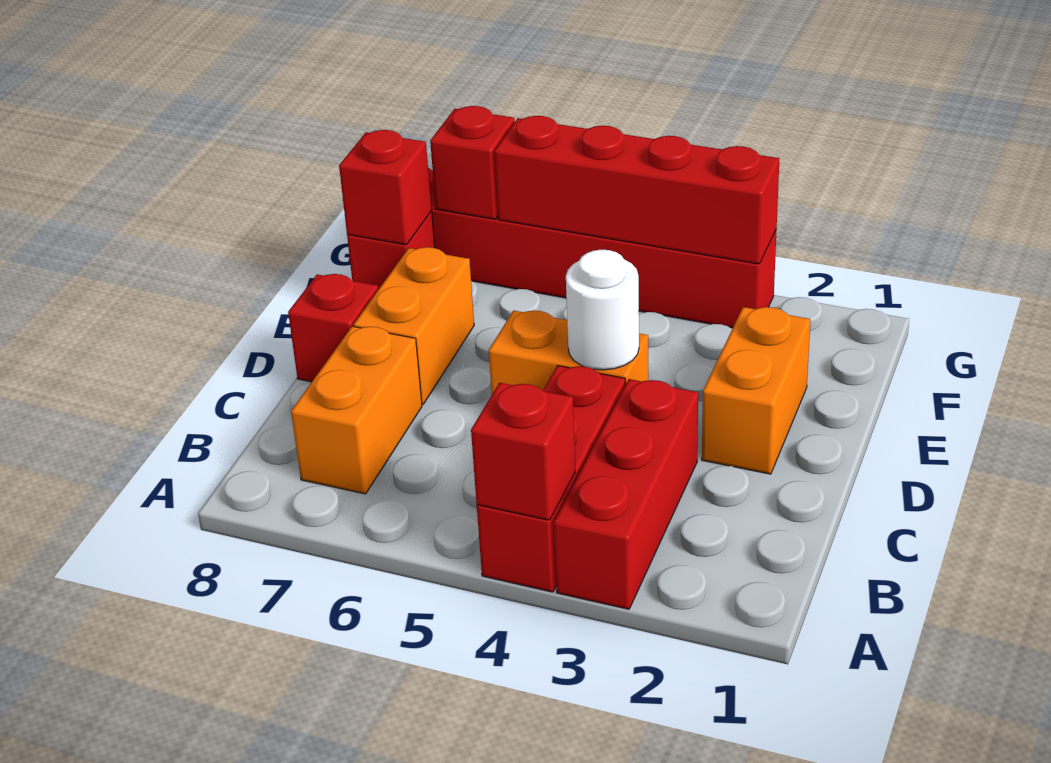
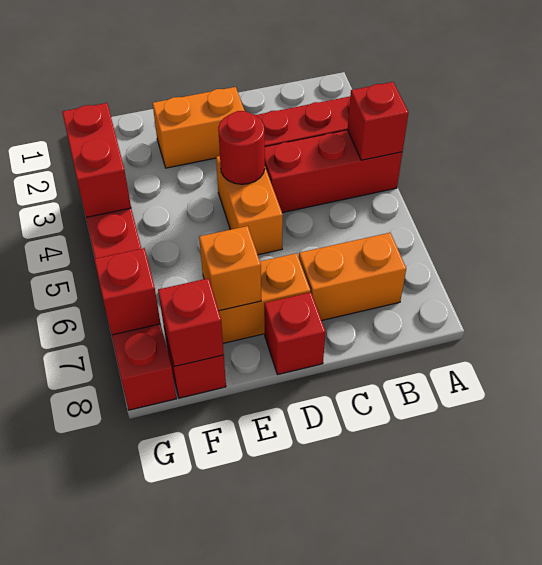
white round brick D4 level 2 -> red round brick D4 level 2
none -> orange brick E7 level 2
red brick G3:G6 level 2 -> red brick G3:G4 level 2

